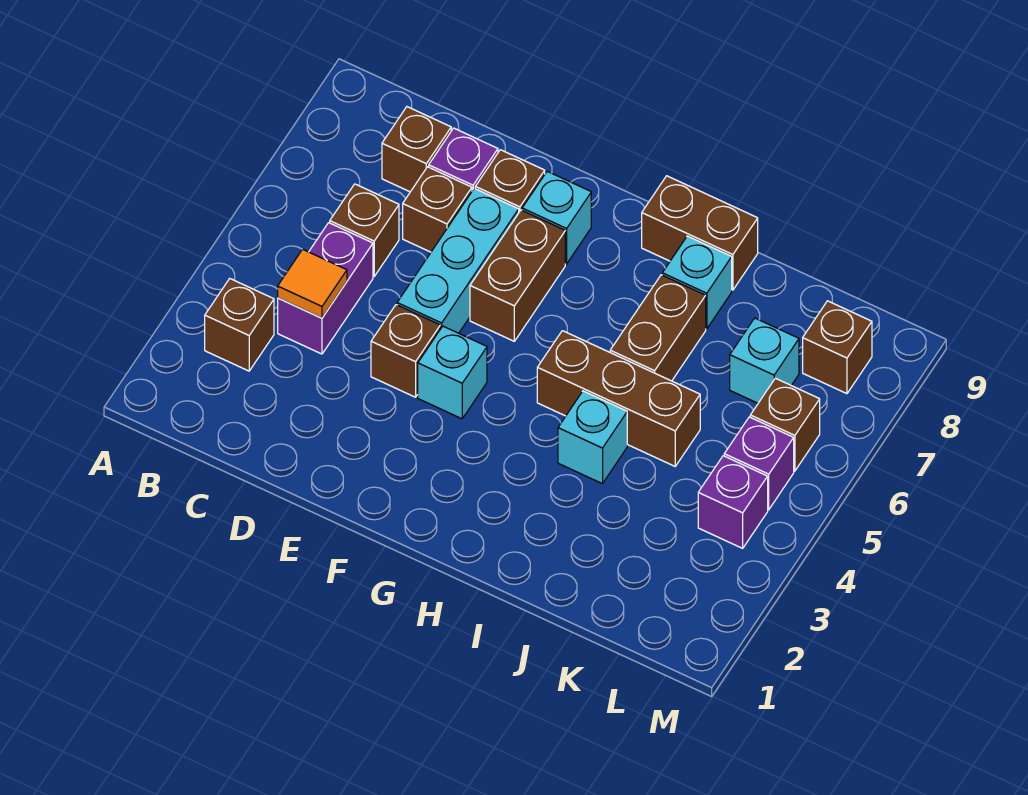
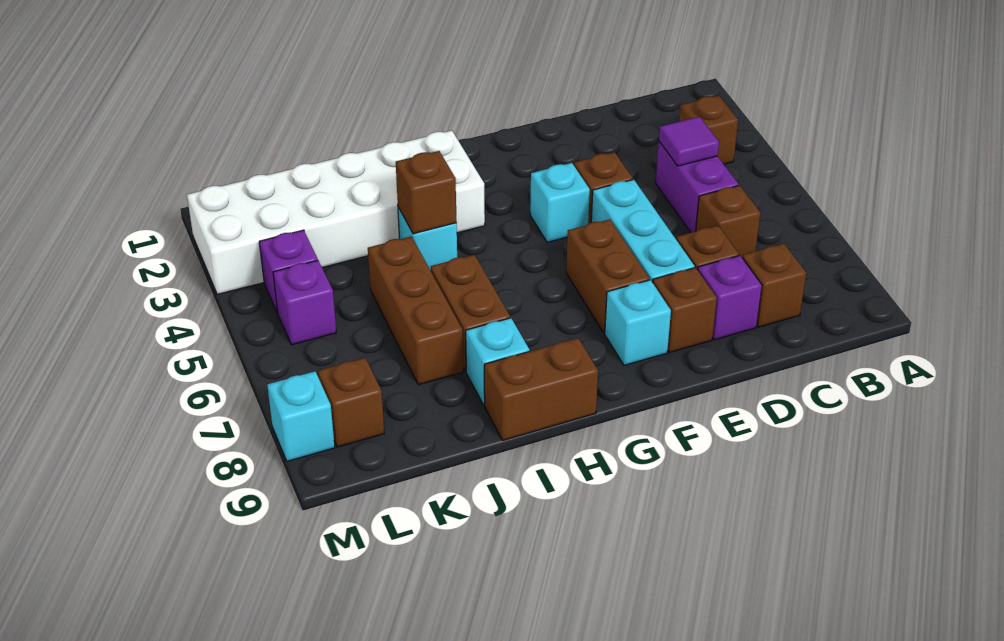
orange tile C4 level 2 -> purple tile C4 level 2
none -> white brick H2:M3 level 1
brown brick H5:J5 level 1 -> brown brick J5:J7 level 1
cyan brick K7 level 1 -> cyan brick M8 level 1
brown brick L6 level 1 -> brown brick I4 level 2

